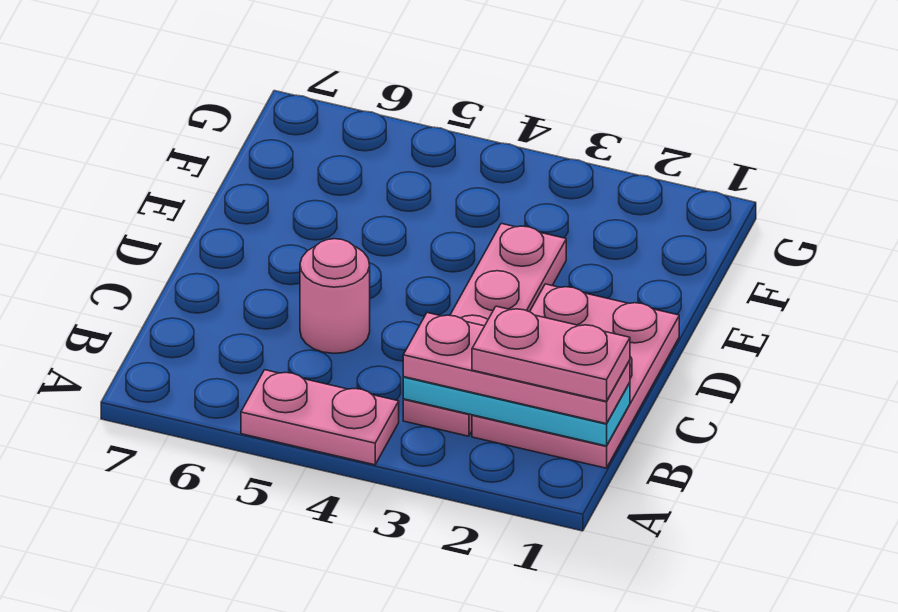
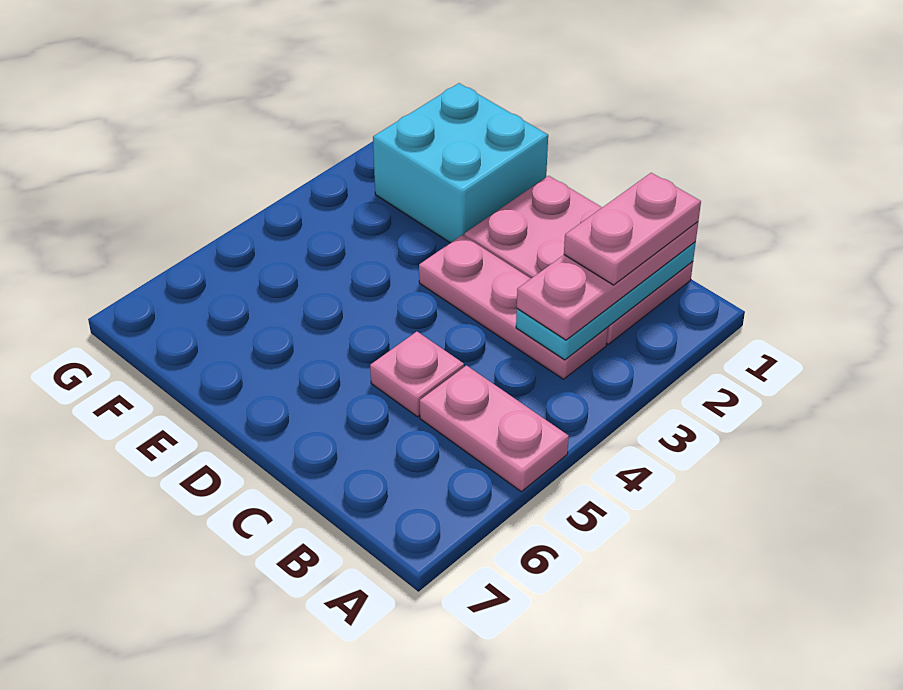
pink plate A4:A5 level 1 -> pink plate A5:B5 level 1
pink plate B3:E3 level 1 -> pink plate B3:D3 level 1
pink round brick C5 level 1 -> pink plate C5 level 1
none -> cyan brick E1:F2 level 1

